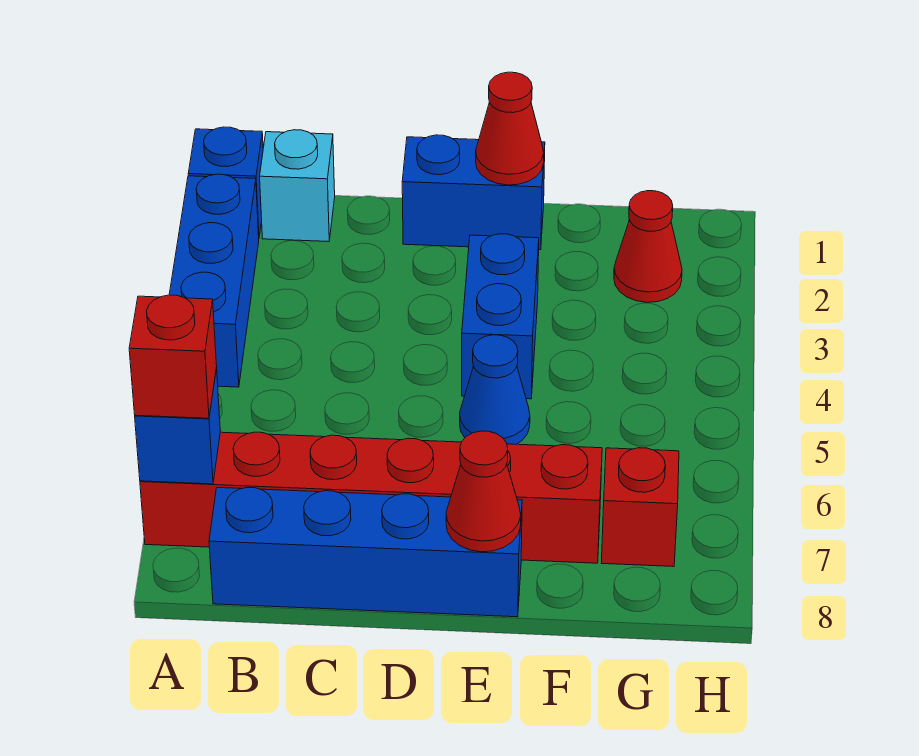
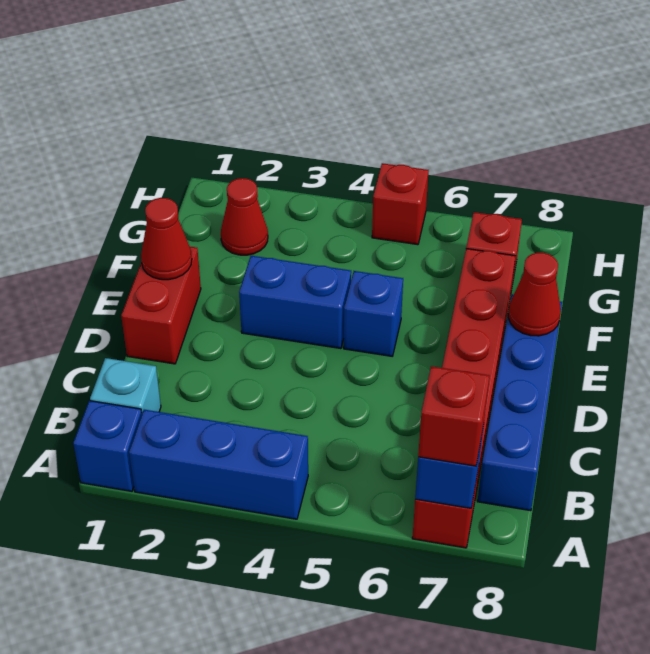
blue brick D1:E1 level 1 -> red brick D1:E1 level 1
blue cone E5 level 1 -> blue brick E5 level 1
none -> red brick H5 level 1

